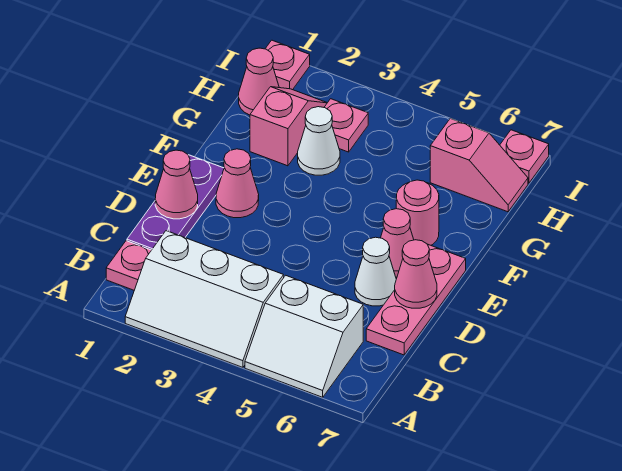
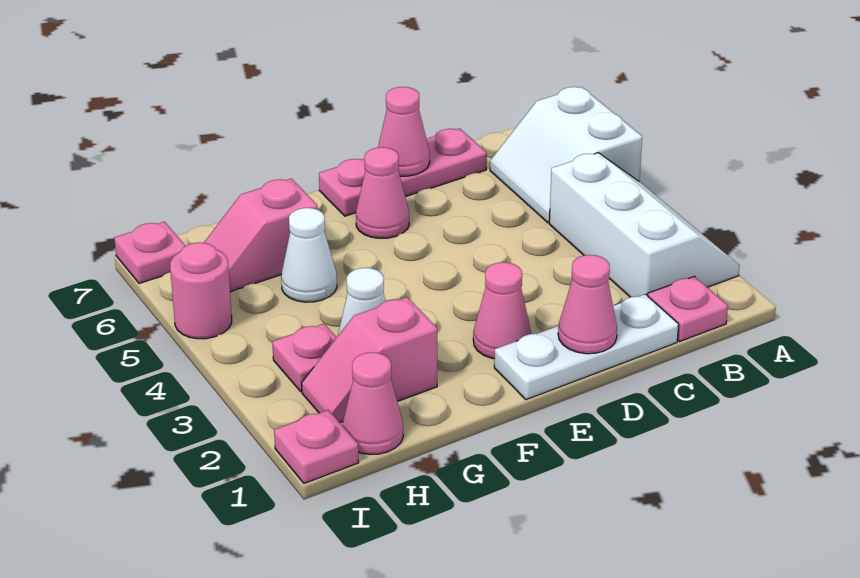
white slope A5:B6 level 1 top B -> white slope A5:B6 level 1 top A
purple plate C1:E1 level 1 -> white plate C1:E1 level 1
white cone D6 level 1 -> white cone G5 level 1
pink round brick F6 level 1 -> pink round brick I5 level 1
pink slope H6:H7 level 1 top 6 -> pink slope G6:H6 level 1 top G

